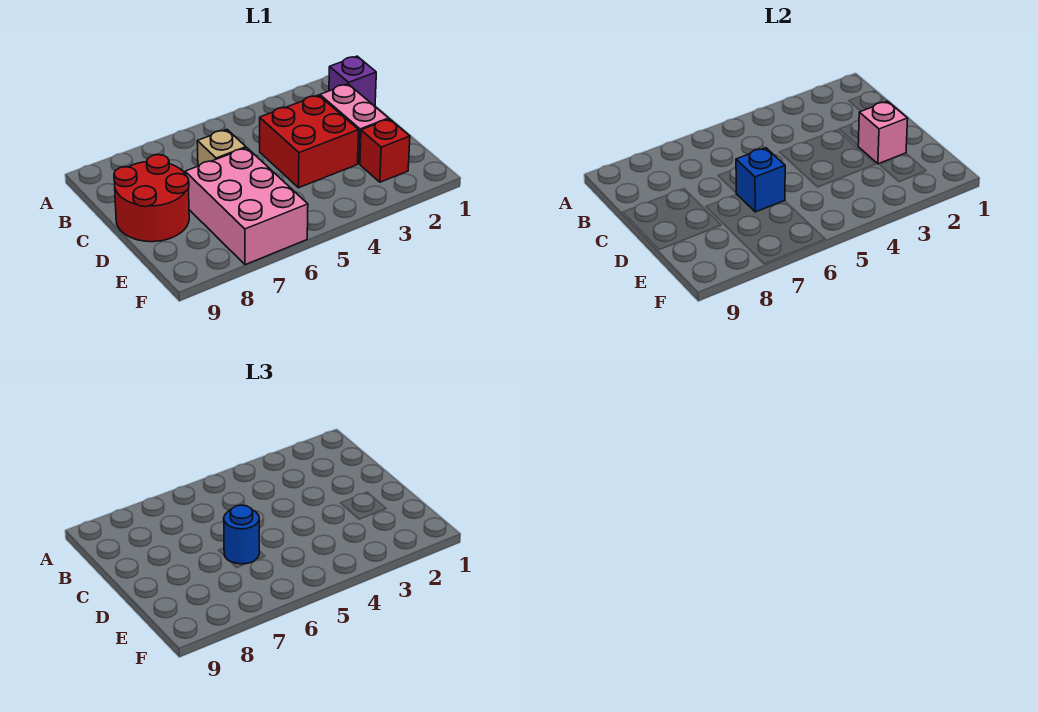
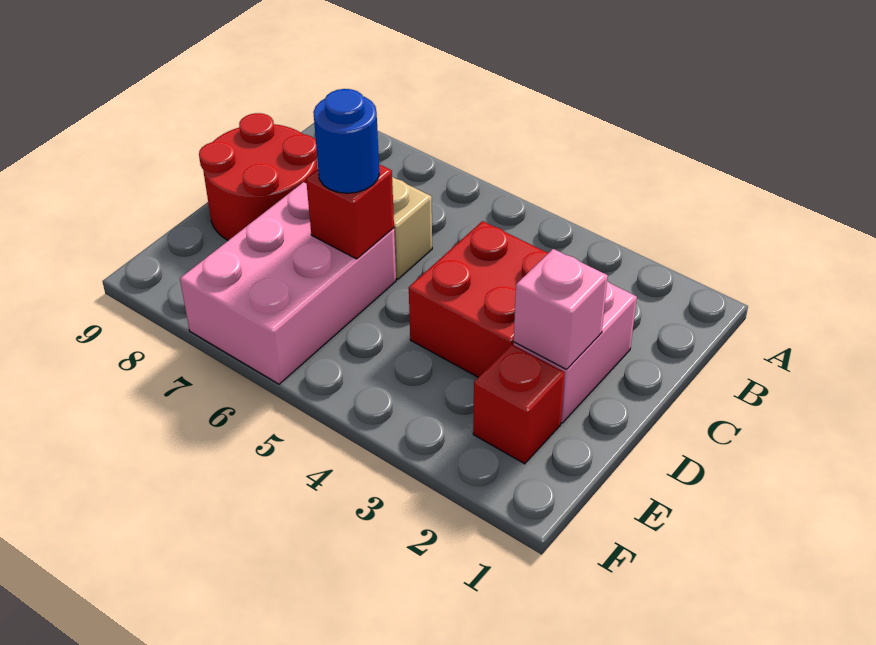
purple brick B1 level 1 -> none
blue brick D6 level 2 -> red brick D6 level 2

